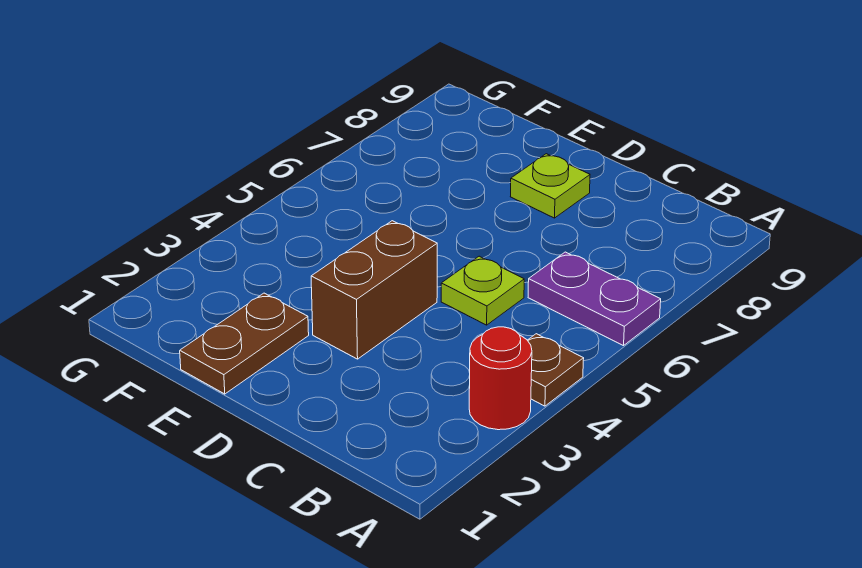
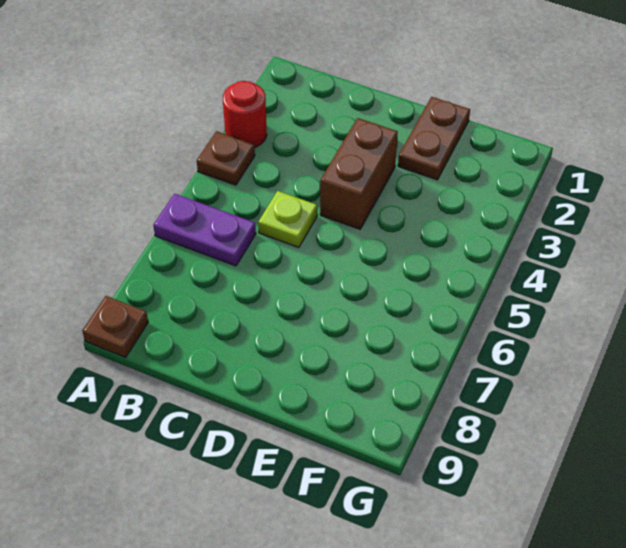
none -> brown plate A9 level 1
lime plate D8 level 1 -> none

